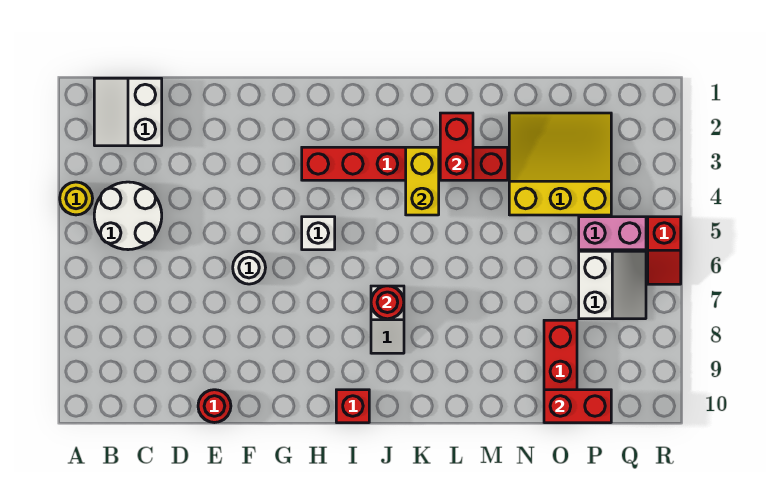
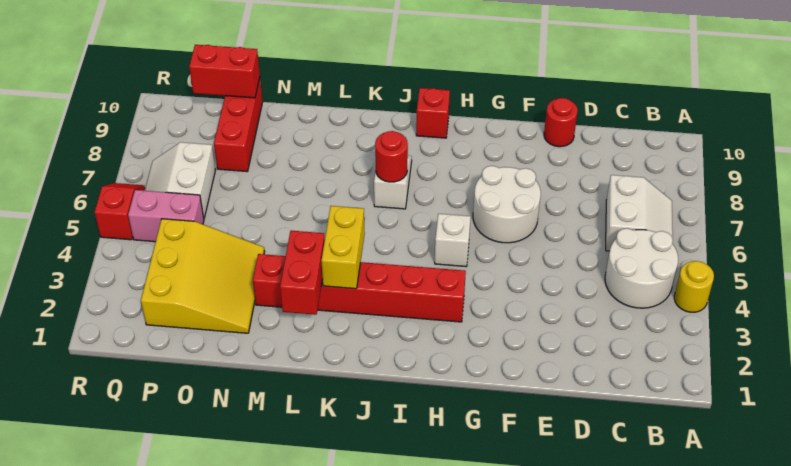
white slope B1:C2 level 1 top C -> white slope B6:C7 level 1 top C
white round brick F6 level 1 -> white round brick F6:G7 level 1
yellow slope N2:P4 level 1 top 4 -> yellow slope N2:P4 level 1 top P

